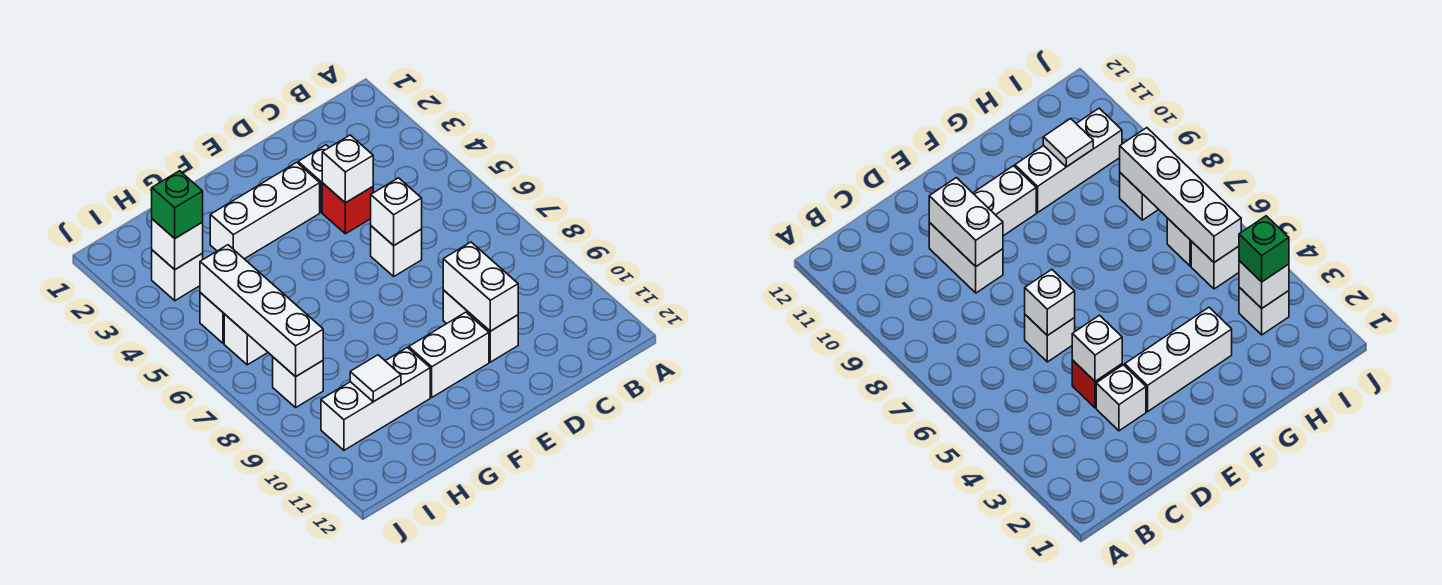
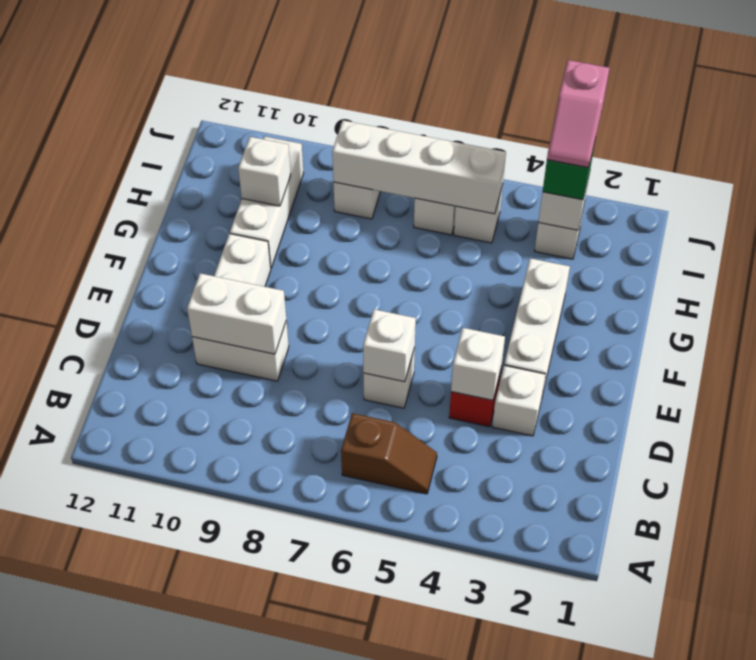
none -> brown slope B5:B6 level 1 top 6
white tile H10 level 2 -> white brick H10 level 2
none -> pink slope I3:J3 level 4 top J

